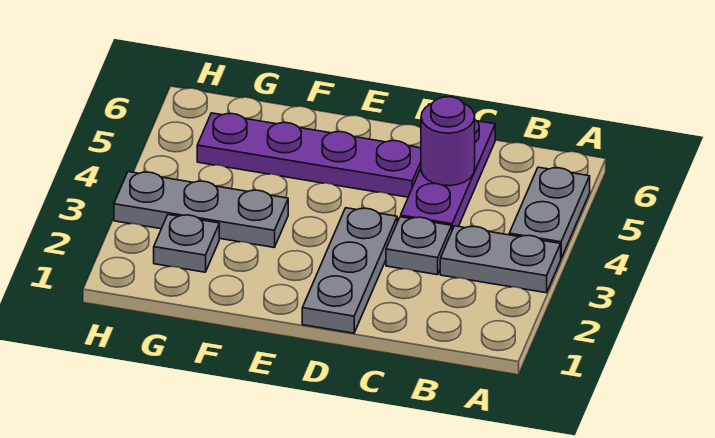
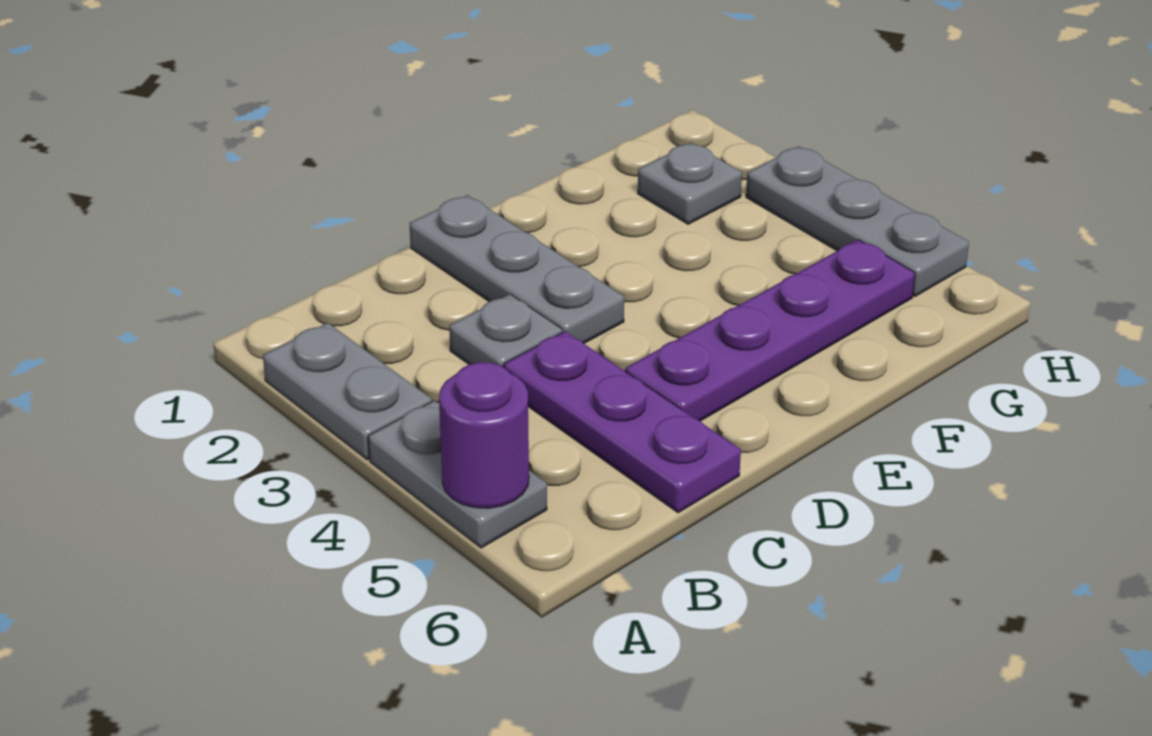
grey plate A3:B3 level 1 -> grey plate A2:A3 level 1
purple round brick C5 level 2 -> purple round brick A5 level 2
grey plate F3:H3 level 1 -> grey plate H3:H5 level 1

